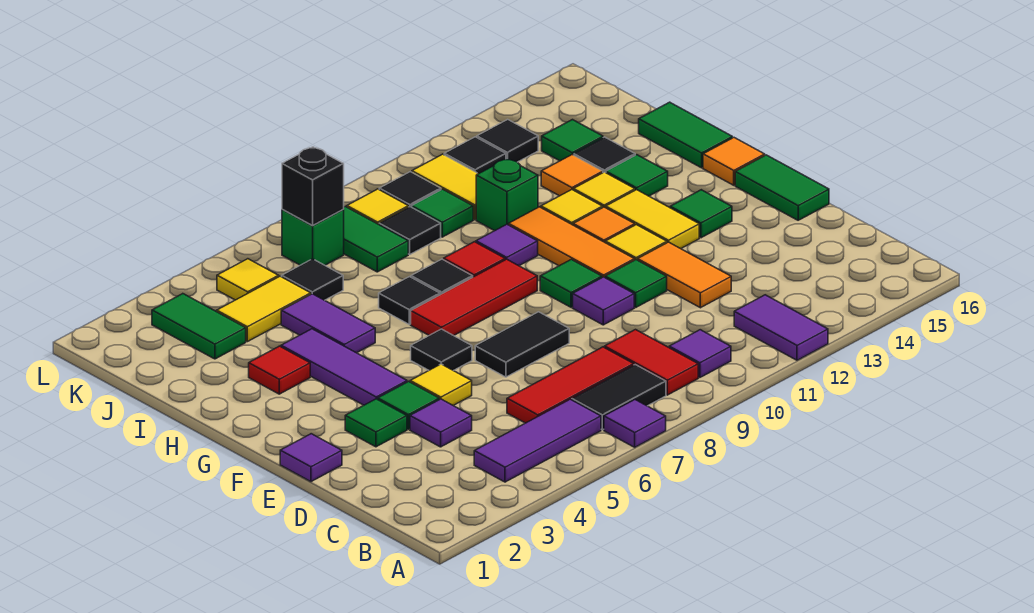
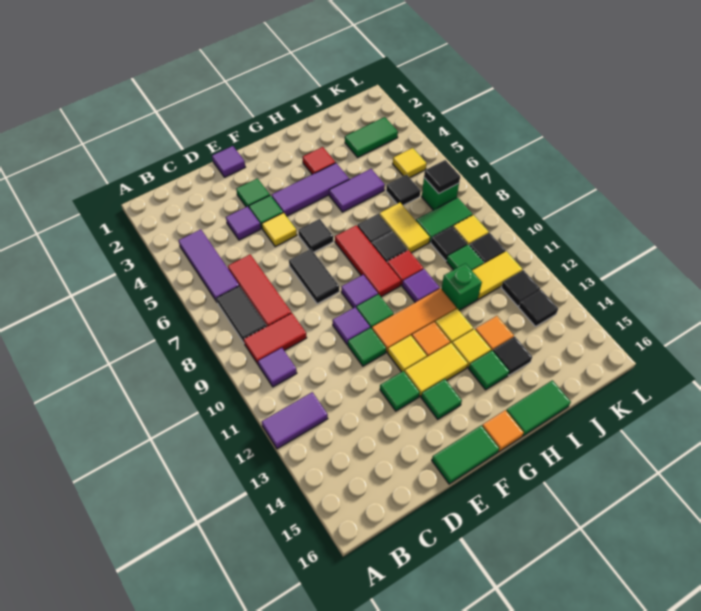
purple tile A7 level 1 -> purple tile F9 level 1
orange tile D12:E12 level 1 -> none
yellow tile J4:J5 level 1 -> yellow tile I7:I8 level 1
green tile J14 level 1 -> green tile E13 level 1
black brick K7 level 2 -> black tile K7 level 2

